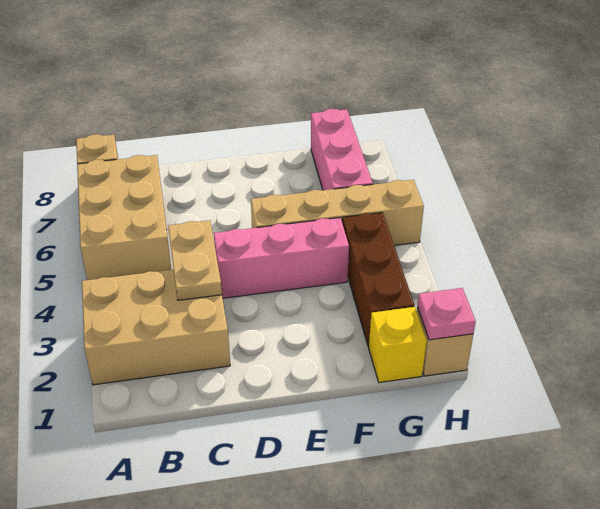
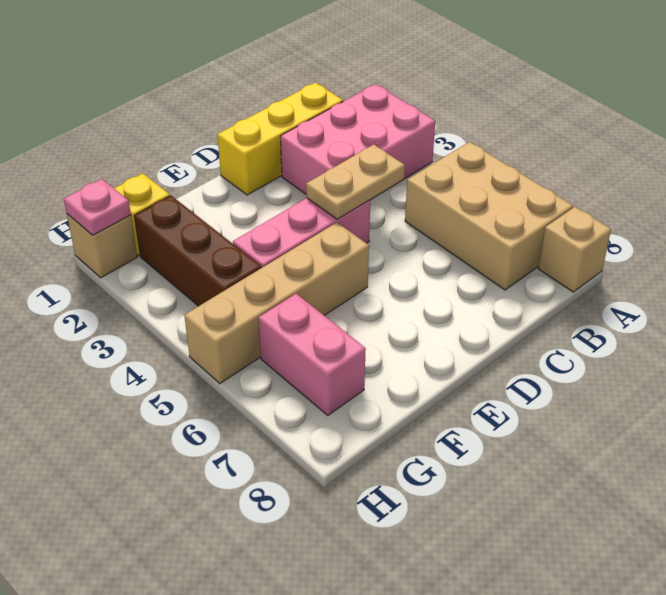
tan brick A2:C3 level 1 -> pink brick A2:C3 level 1
none -> yellow brick B1:D1 level 1
tan plate C3:C4 level 2 -> tan plate C4:D4 level 2
pink brick G6:G8 level 1 -> pink brick G6:G7 level 1

